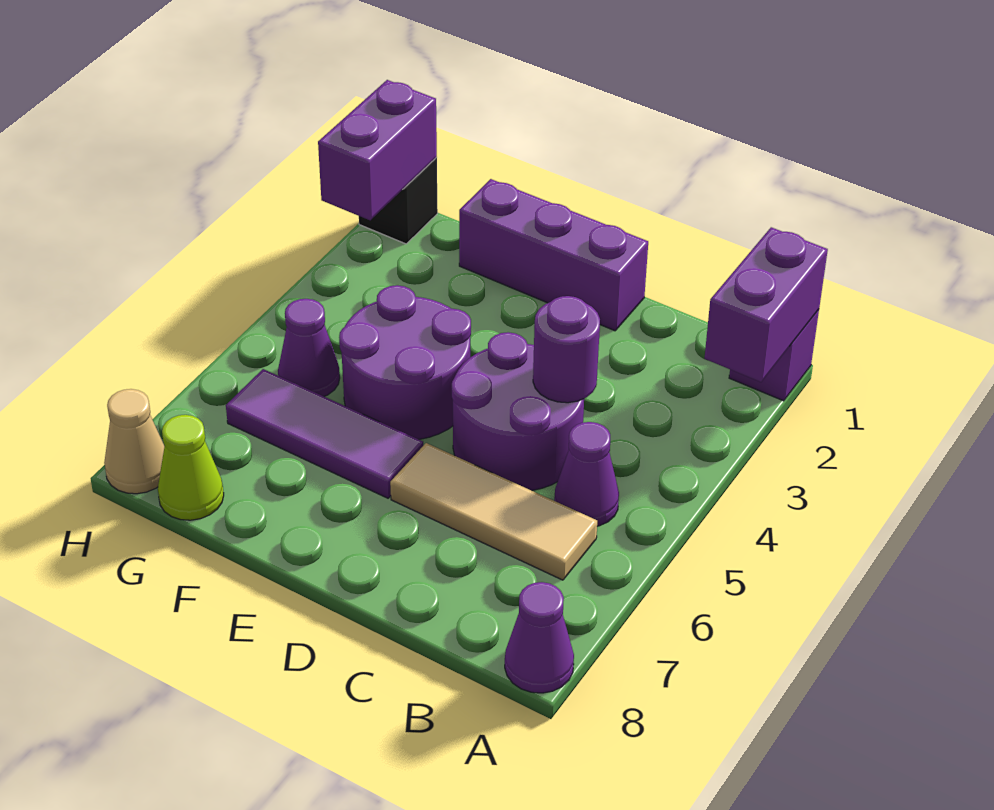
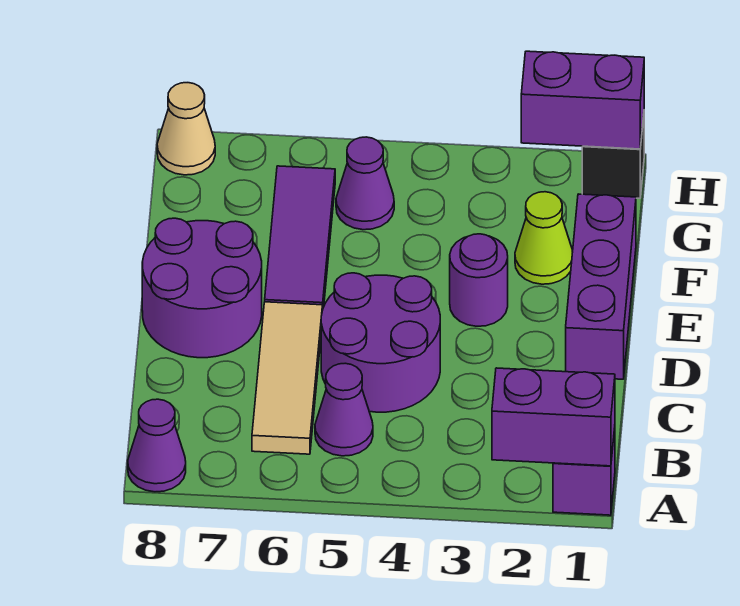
purple round brick C4 level 2 -> purple round brick E3 level 1
purple round brick E4:F5 level 1 -> purple round brick D7:E8 level 1
lime cone G8 level 1 -> lime cone F2 level 1

